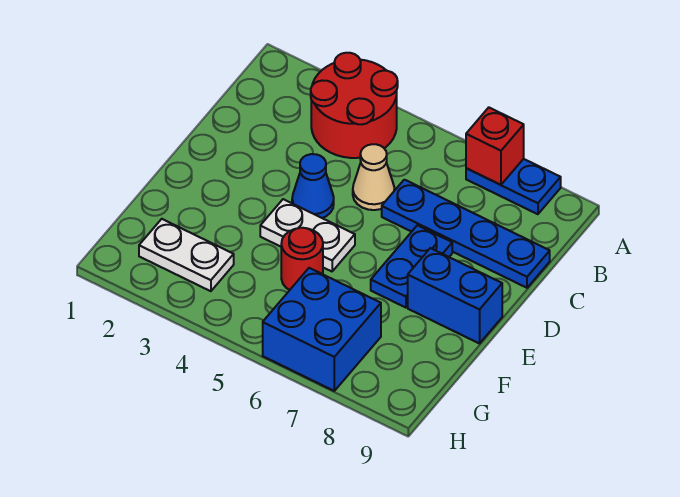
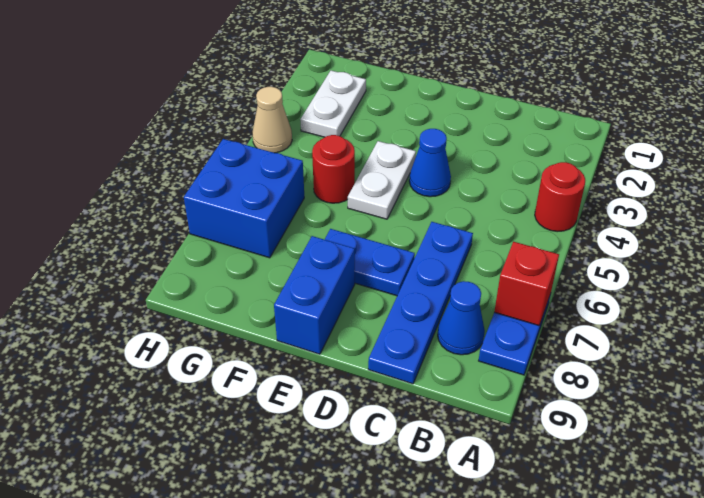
red round brick A3:B4 level 1 -> red round brick A4 level 1
none -> blue cone B8 level 1
tan cone C5 level 1 -> tan cone H4 level 1

